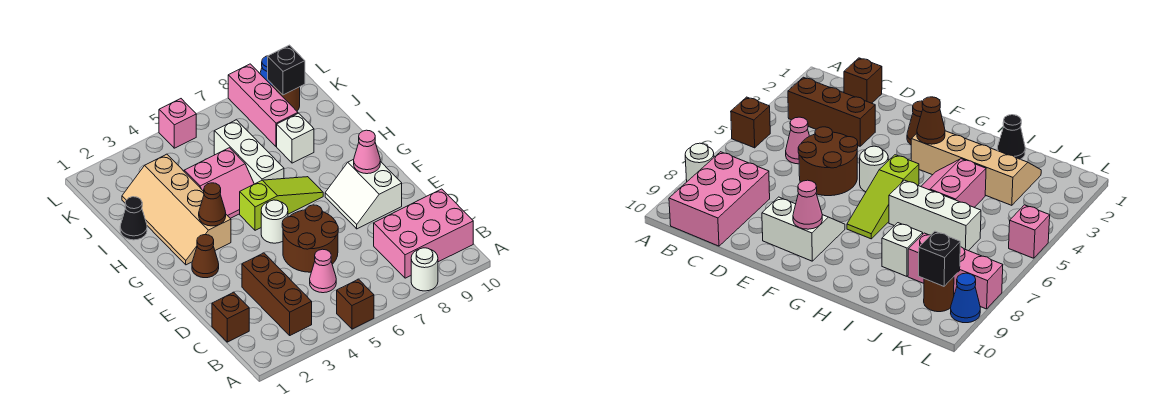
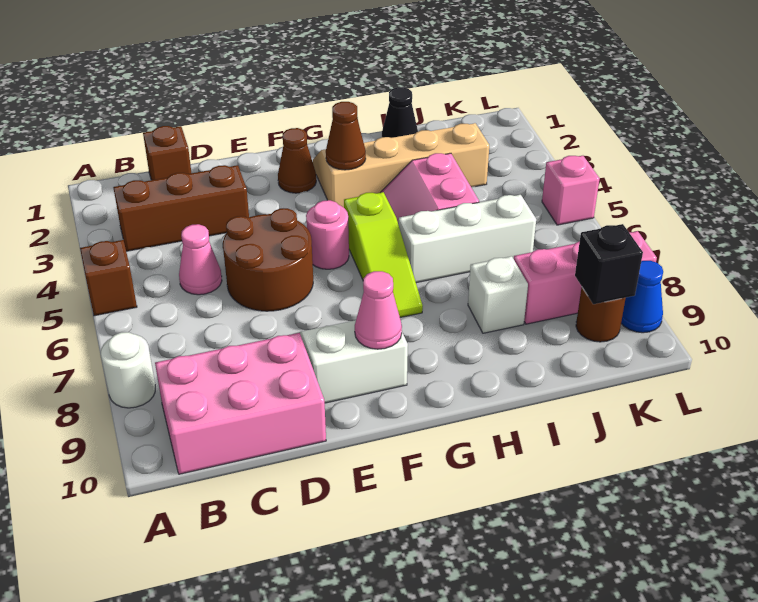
pink brick B8:C10 level 1 -> pink brick B9:D10 level 1
white round brick F5 level 1 -> pink round brick F5 level 1

